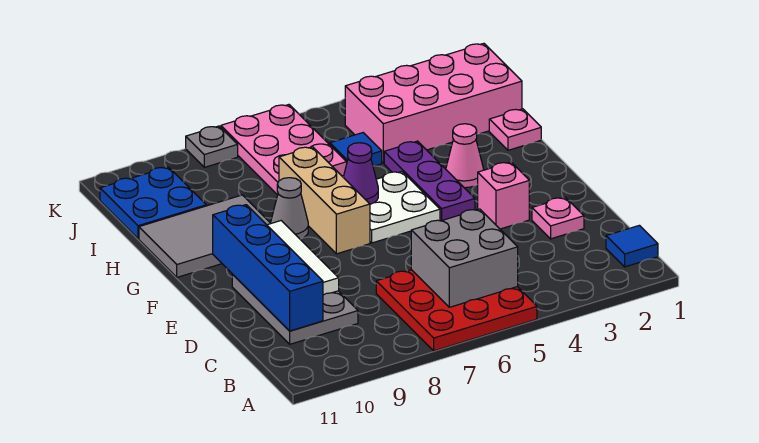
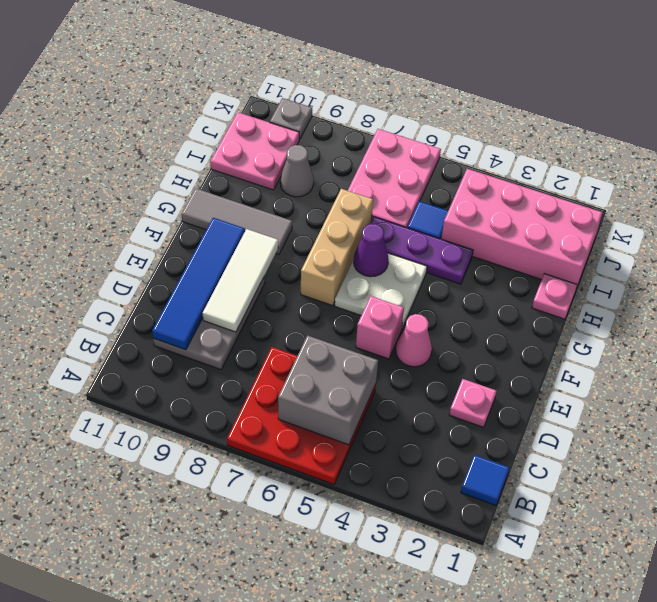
blue brick C10:F10 level 2 -> blue tile C10:F10 level 2
pink brick E3 level 1 -> pink brick E5 level 1
purple plate F4:H4 level 1 -> purple plate H4:H6 level 1
pink cone G3 level 1 -> pink cone E4 level 1
grey cone G8 level 1 -> grey cone I9 level 1
grey tile G9:H11 level 1 -> grey tile G9:G11 level 1
blue plate I10:J11 level 1 -> pink plate I10:J11 level 1
grey plate K8 level 1 -> grey plate K10 level 1

